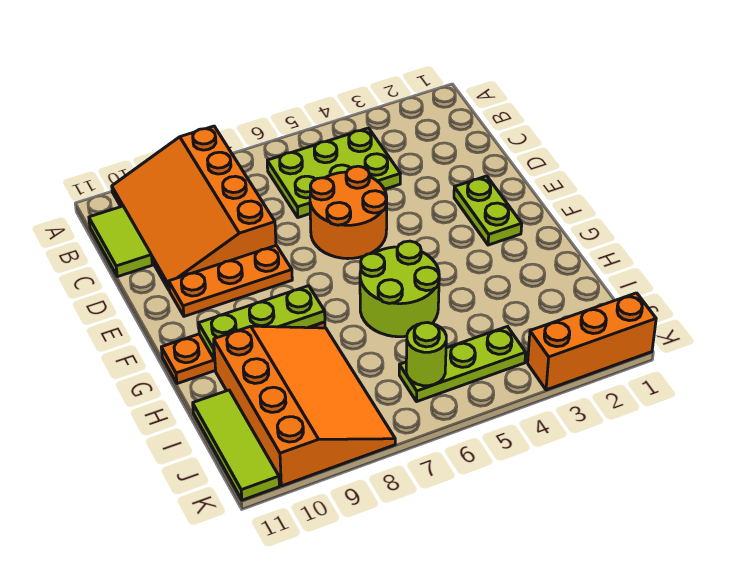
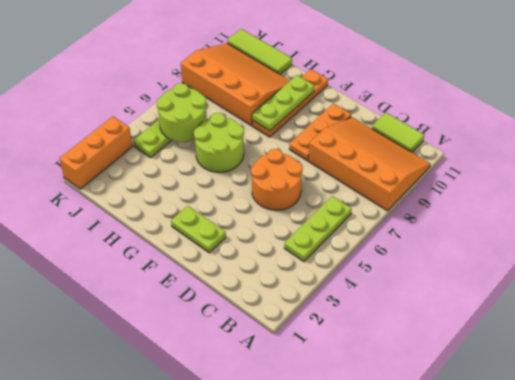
lime plate B4:C6 level 1 -> lime plate B4:B6 level 1
orange slope H8:K10 level 1 top 10 -> orange slope H8:K10 level 1 top 8
lime round brick J6 level 2 -> lime round brick I5:J6 level 2

